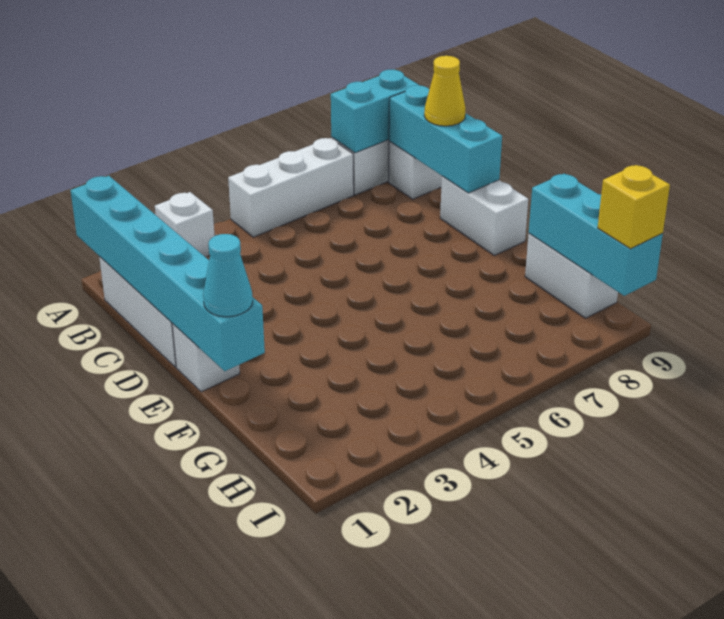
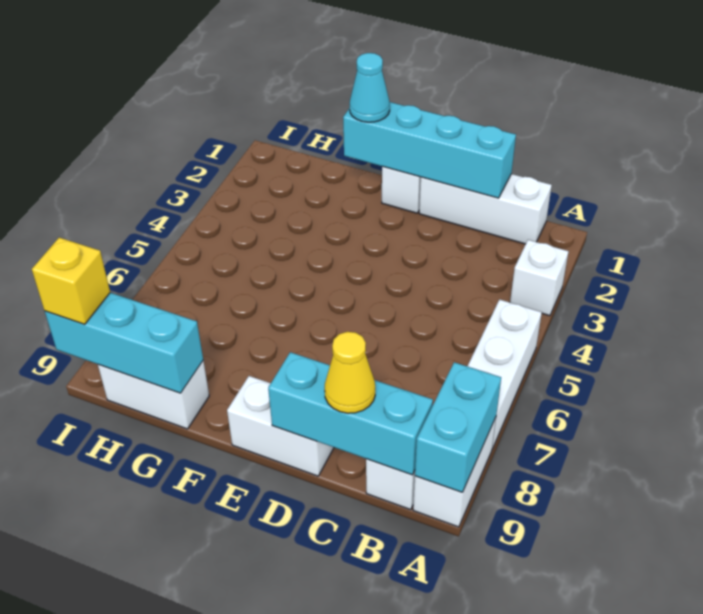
cyan brick A1:F1 level 2 -> cyan brick C1:F1 level 2

